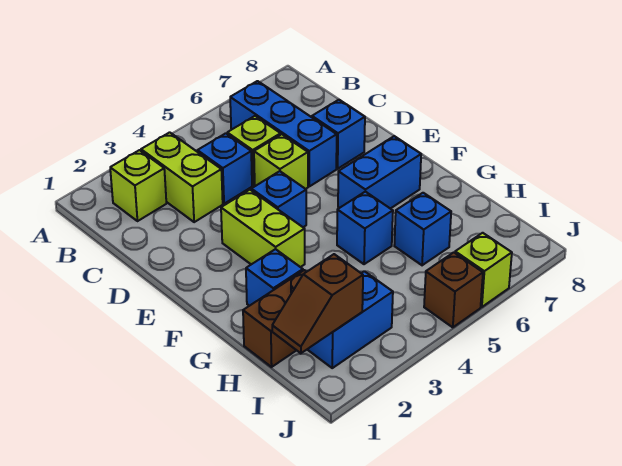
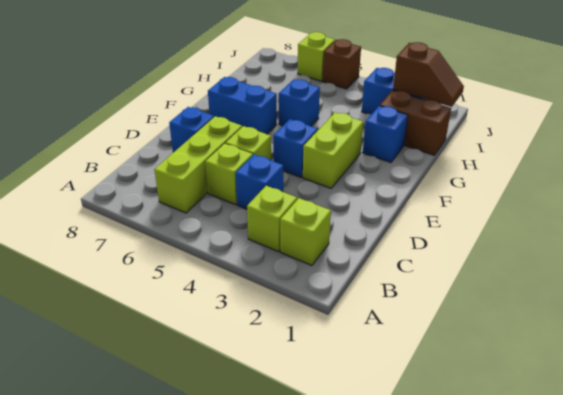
lime brick B3:C3 level 1 -> lime brick B3 level 1
blue brick B6:D6 level 1 -> lime brick B6:D6 level 1
blue brick H6 level 1 -> none

